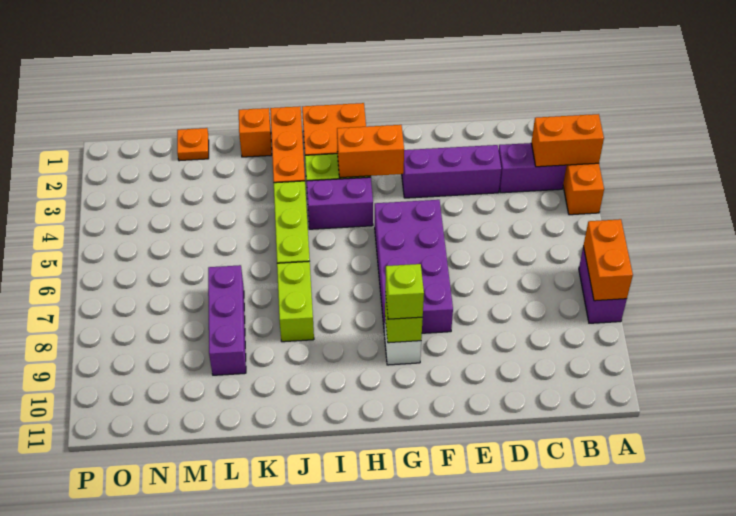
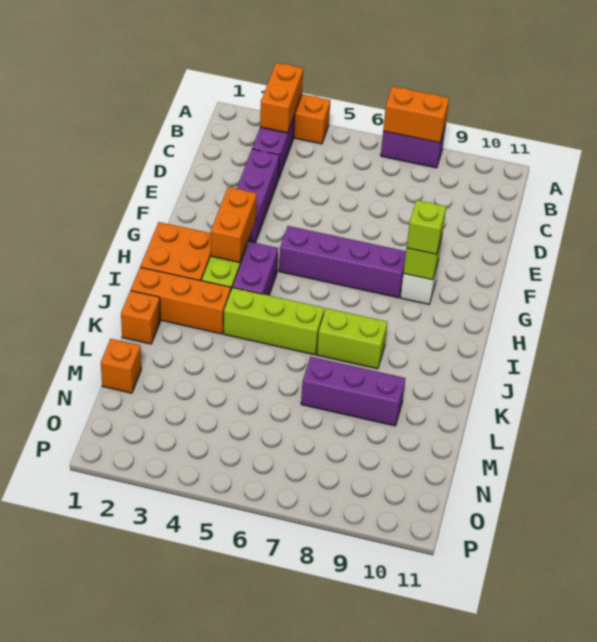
purple brick F5:G8 level 1 -> purple brick G5:G8 level 1
orange plate M1 level 1 -> orange brick M1 level 1

